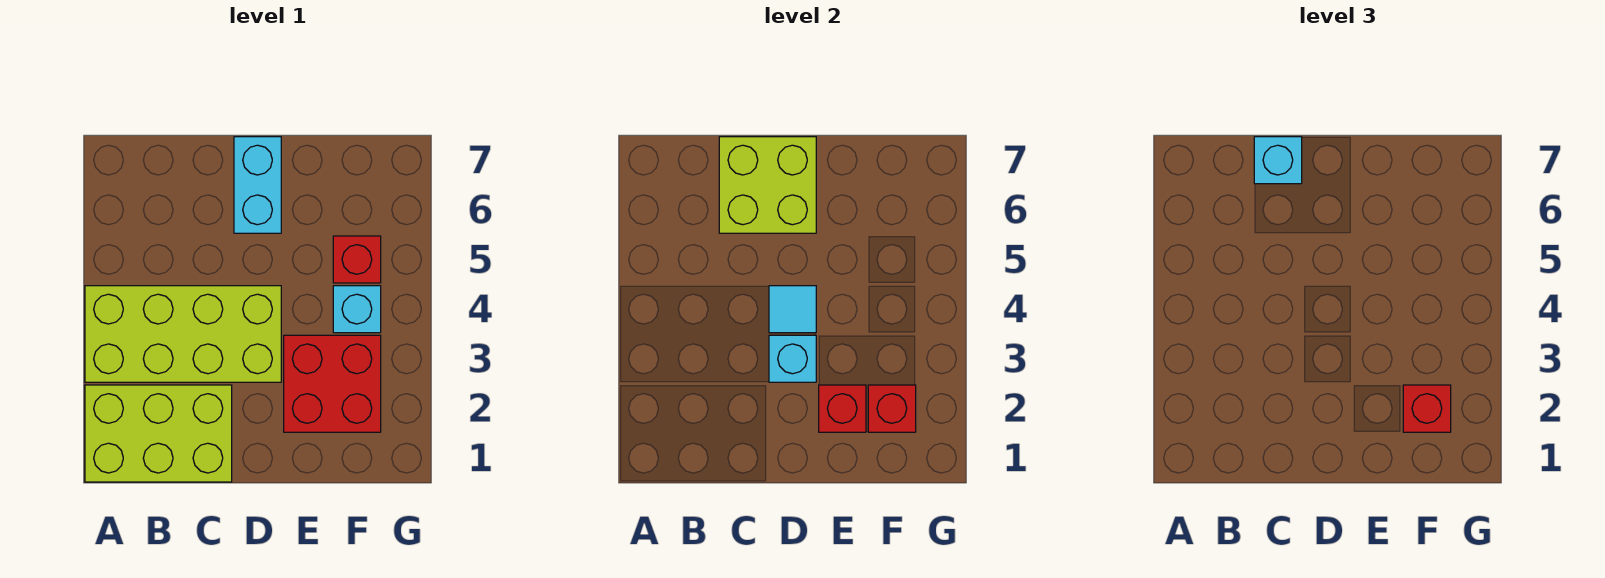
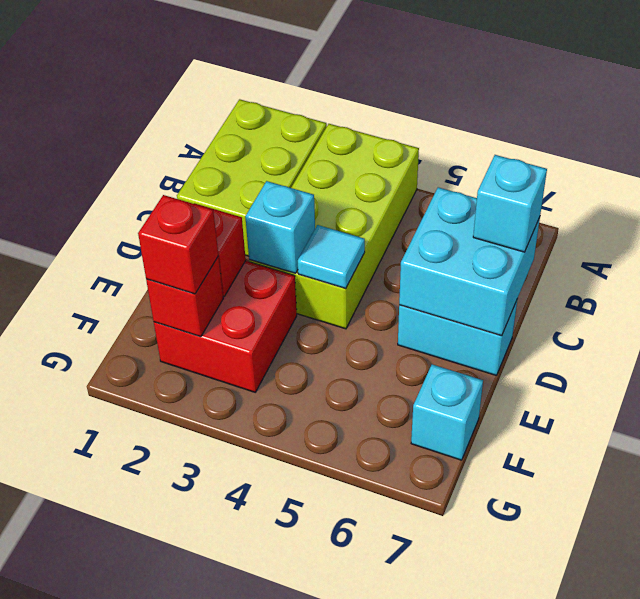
lime brick C6:D7 level 2 -> cyan brick C6:D7 level 2
cyan brick F4 level 1 -> cyan brick F7 level 1
red brick F5 level 1 -> none

